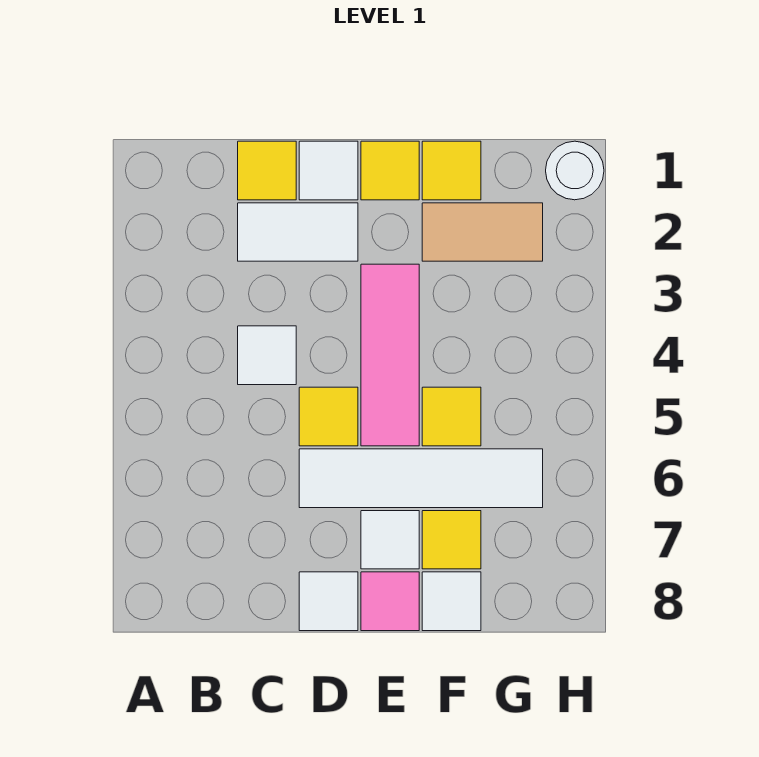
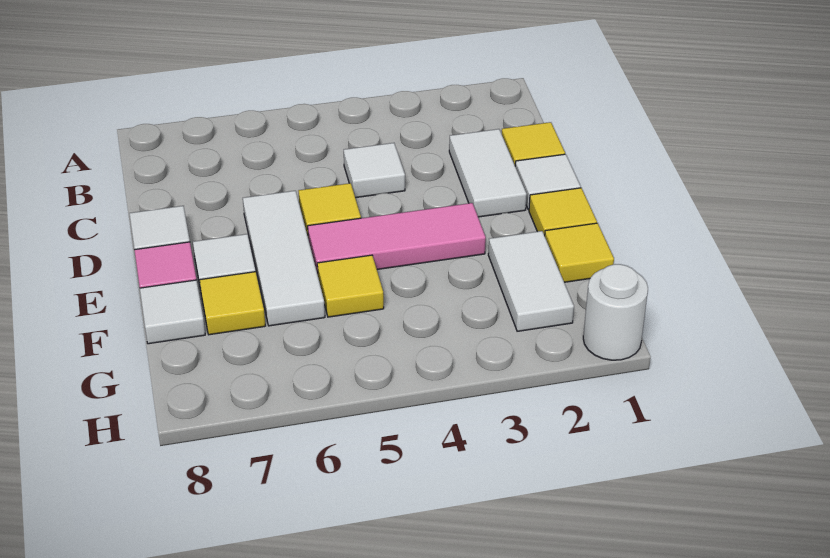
white tile D6:G6 level 1 -> white tile D6:F6 level 1
tan tile F2:G2 level 1 -> white tile F2:G2 level 1

